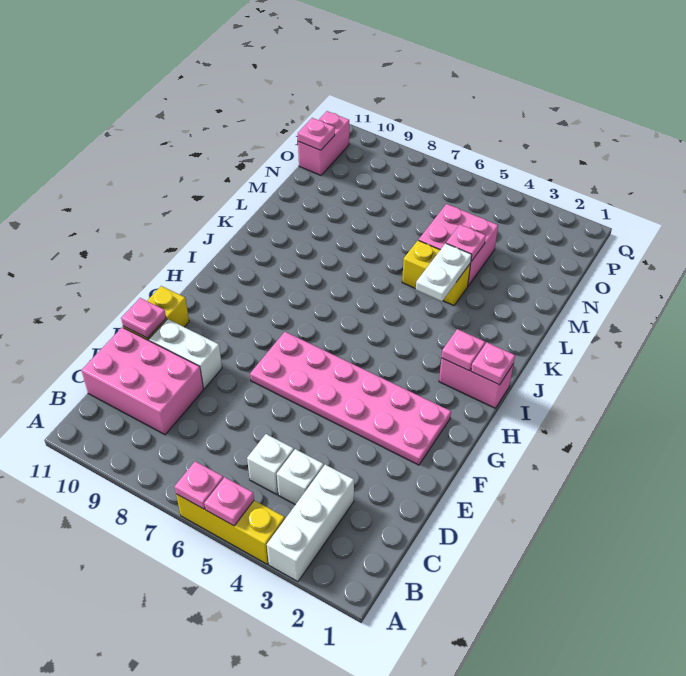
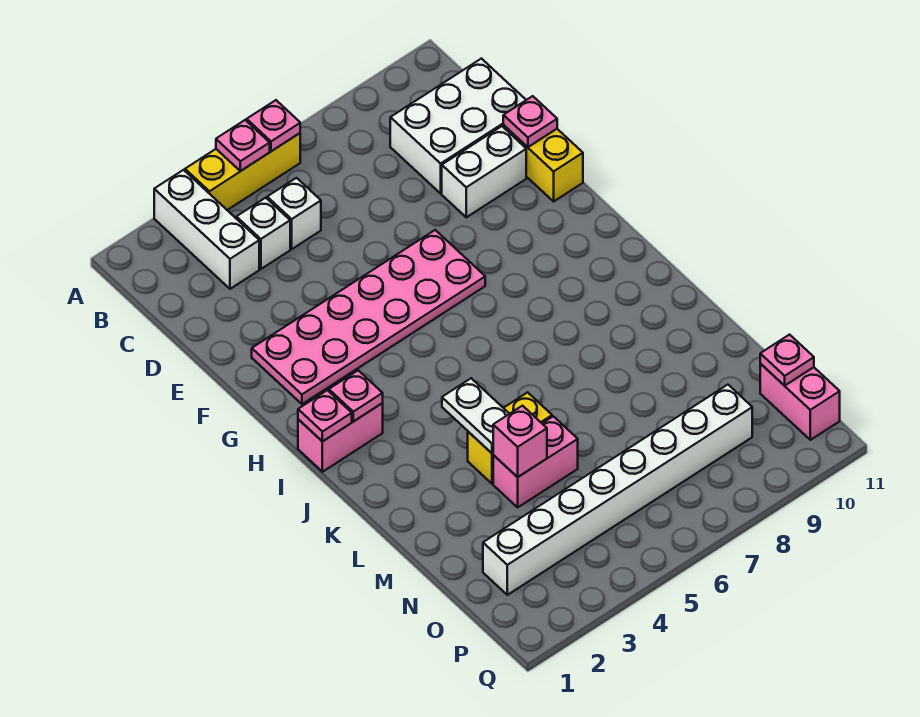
pink brick C9:D11 level 1 -> white brick C9:D11 level 1
pink brick M4:N5 level 1 -> pink brick M4:M5 level 1
pink plate M4 level 2 -> pink brick M4 level 2
none -> white brick O2:O9 level 1

